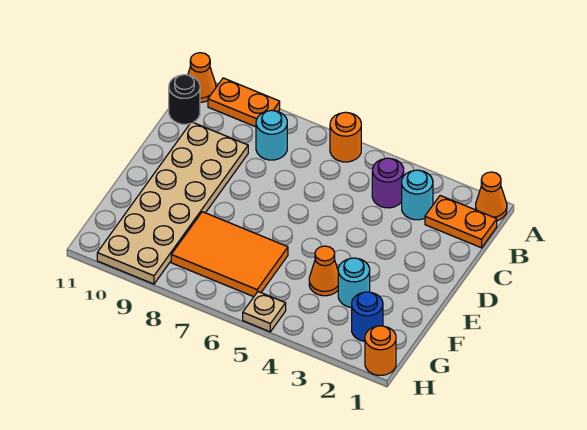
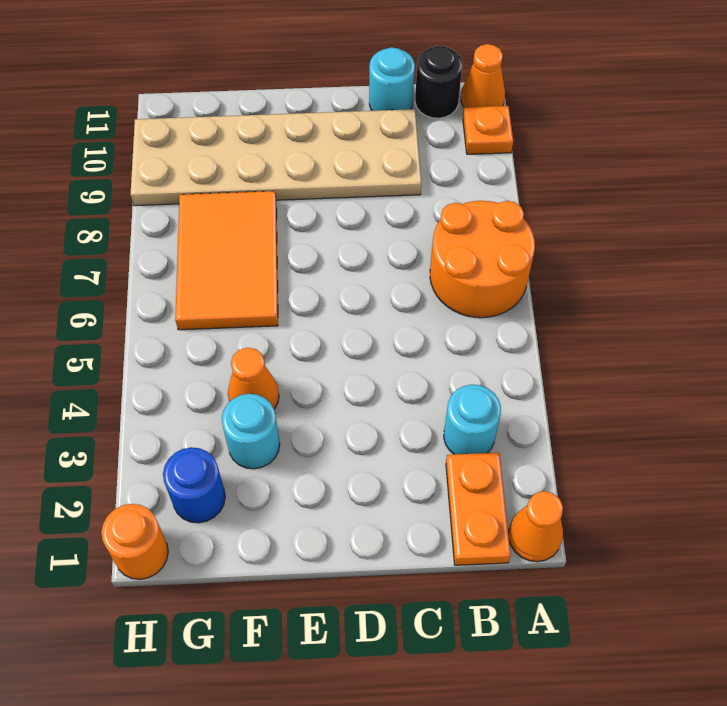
orange round brick A6 level 1 -> orange round brick A6:B7 level 1
orange plate A9:A10 level 1 -> orange plate A10 level 1
purple round brick B4 level 1 -> none
cyan round brick B8 level 1 -> cyan round brick C11 level 1
tan plate H5 level 1 -> none

